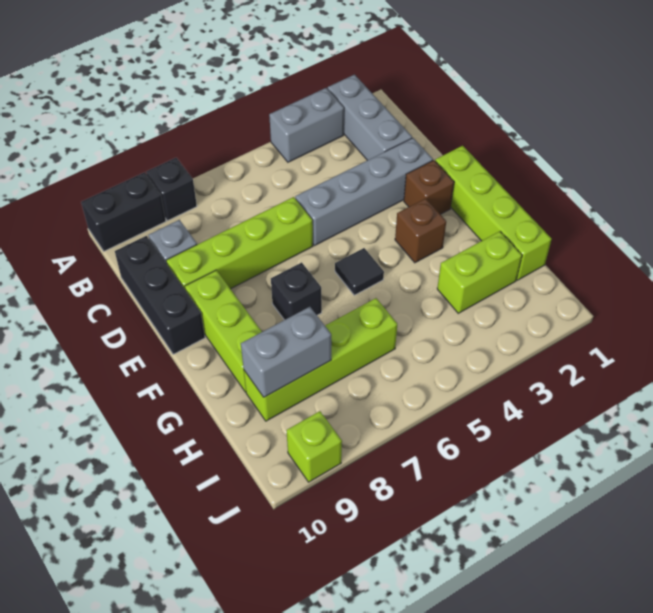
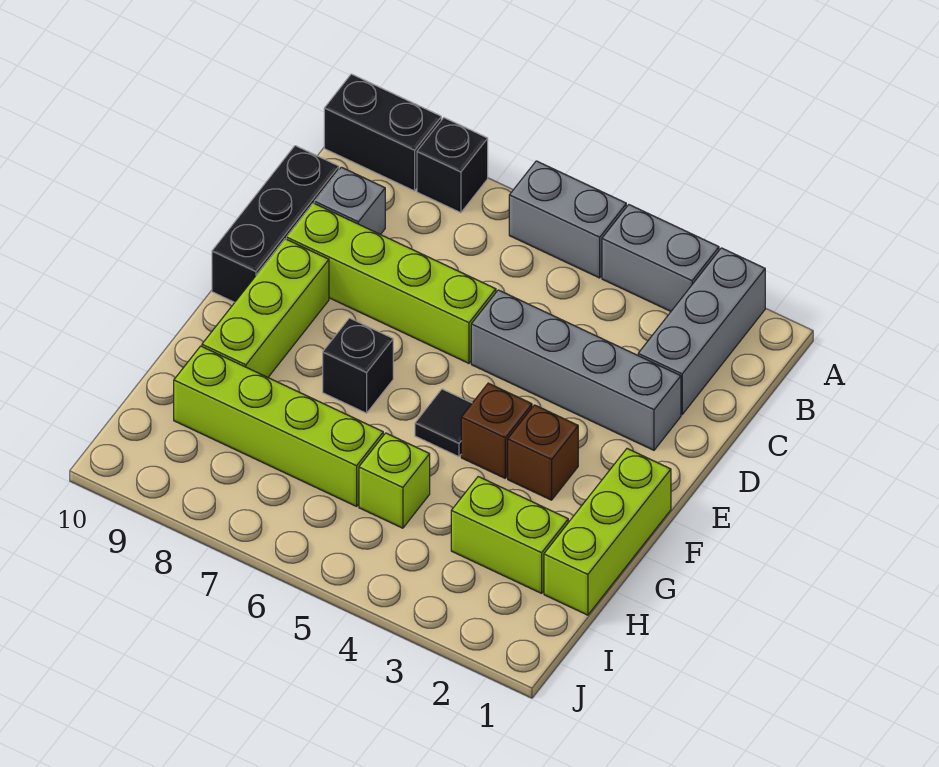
lime brick E1:H1 level 1 -> lime brick F1:H1 level 1
brown brick E2 level 1 -> brown brick F4 level 1
grey brick H8:H9 level 2 -> grey brick A5:A6 level 1
lime brick J9 level 1 -> lime brick H5 level 1

